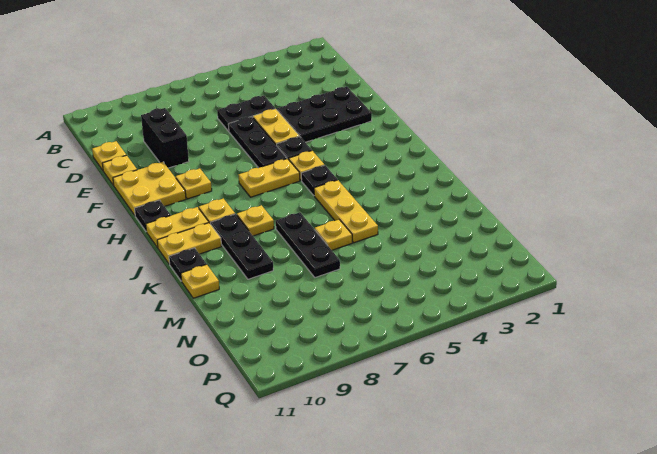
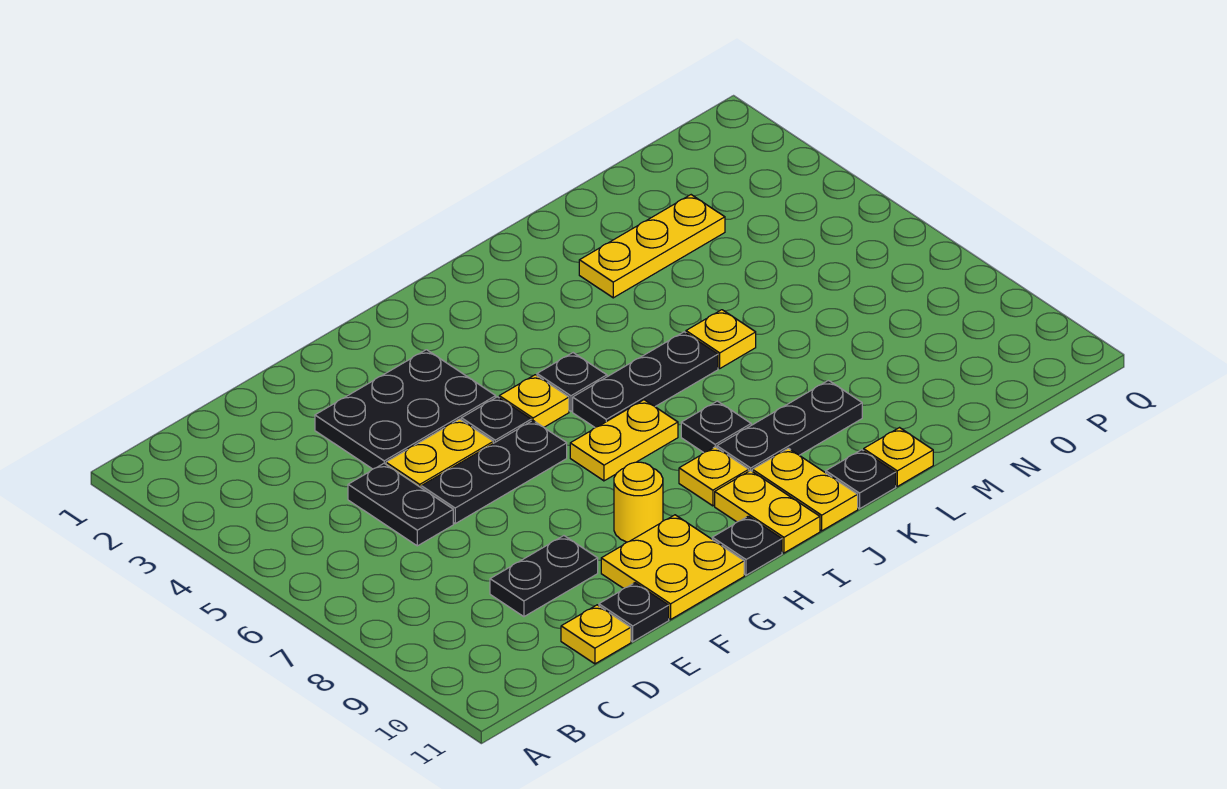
black brick D9:E9 level 1 -> black plate D9:E9 level 1
black plate E2:F4 level 1 -> black plate E3:G4 level 1
yellow plate E11 level 1 -> black plate E11 level 1
yellow plate G9 level 1 -> yellow round brick G9 level 1
yellow plate H6:H7 level 1 -> yellow plate H7:I7 level 1
yellow plate J5:L5 level 1 -> yellow plate L3:N3 level 1
yellow plate J8 level 1 -> black plate J8 level 1
black plate K7:M7 level 1 -> black plate I6:K6 level 1

